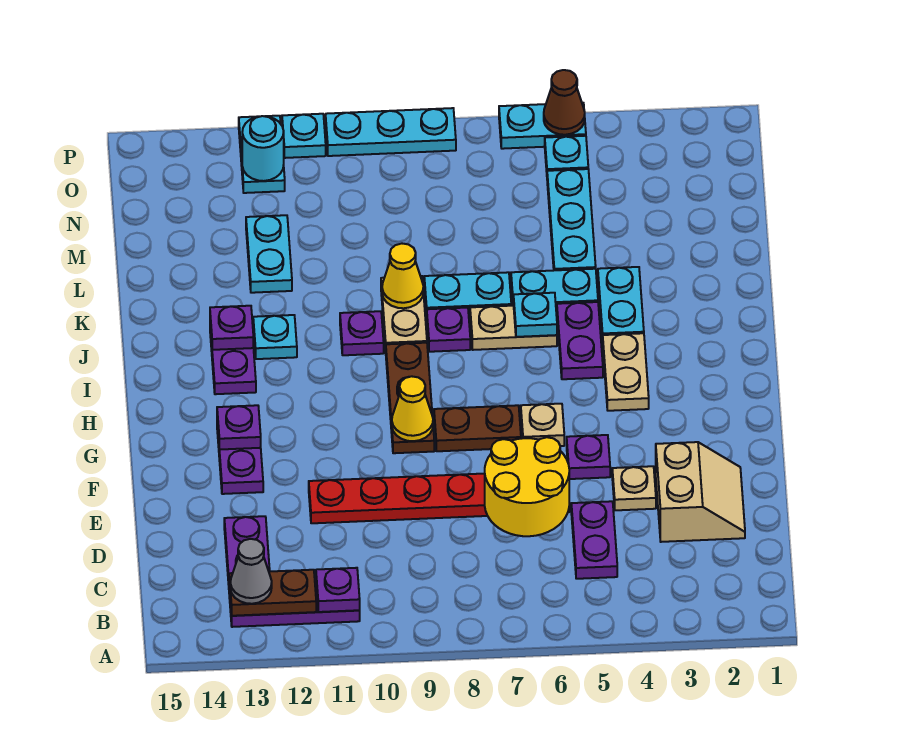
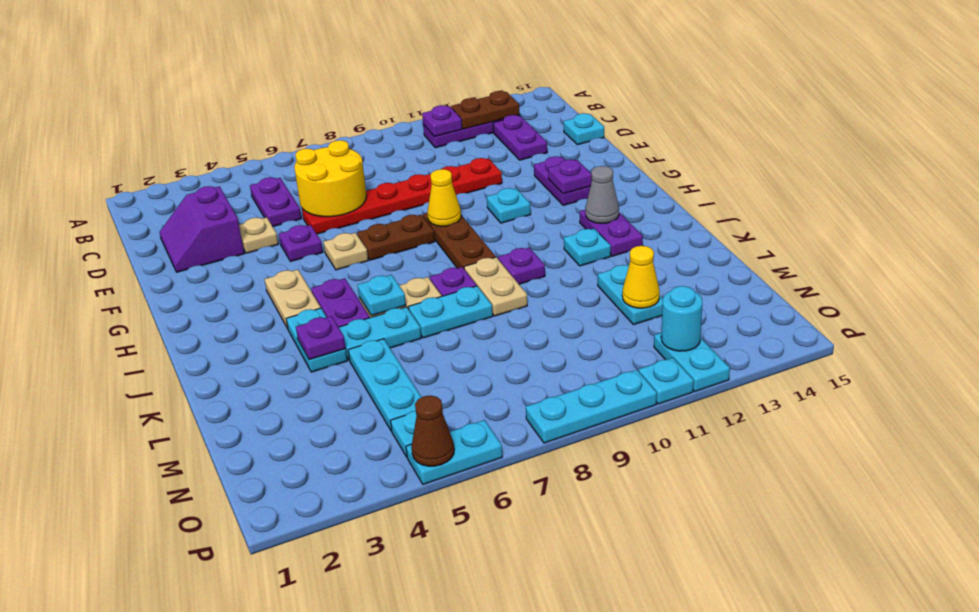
grey cone B13 level 3 -> grey cone I13 level 2
tan slope D2:E3 level 1 top 3 -> purple slope D2:E3 level 1 top 3
none -> cyan plate D15 level 1
none -> cyan plate G11 level 1
purple plate J13 level 2 -> purple plate K4 level 2
yellow cone K9 level 2 -> yellow cone M12 level 2

